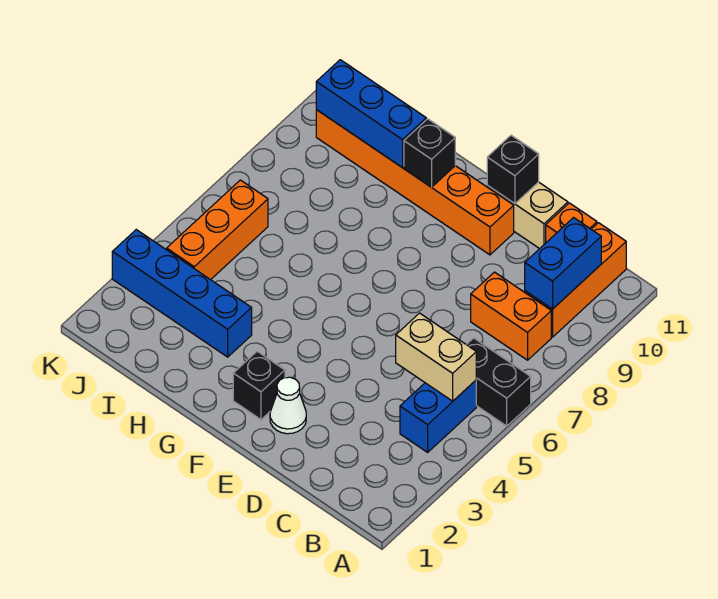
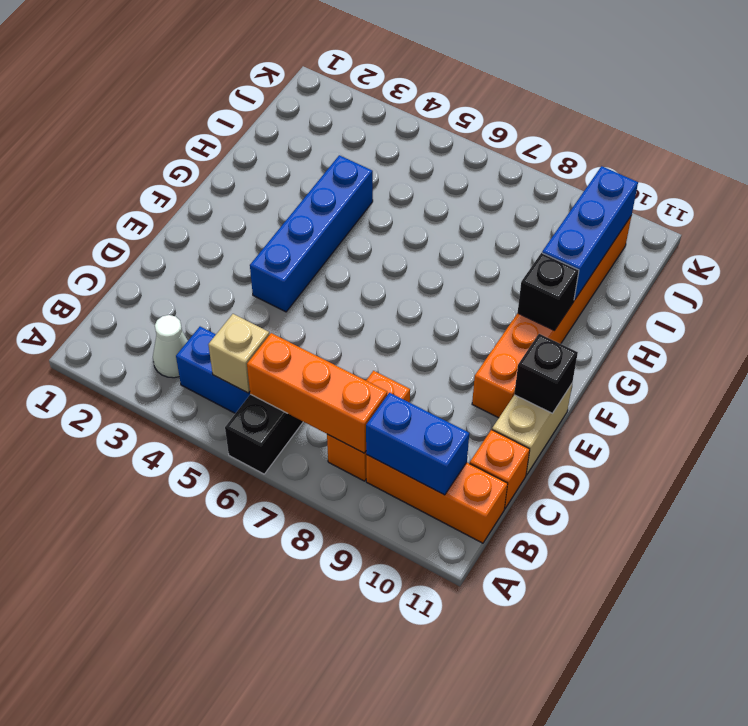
tan brick B5:C5 level 2 -> tan brick B5 level 2
white cone E2 level 1 -> white cone B3 level 1
black brick F2 level 1 -> none
blue brick H3:K3 level 1 -> blue brick E4:H4 level 1
orange brick J4:J6 level 1 -> orange brick B6:B8 level 2

